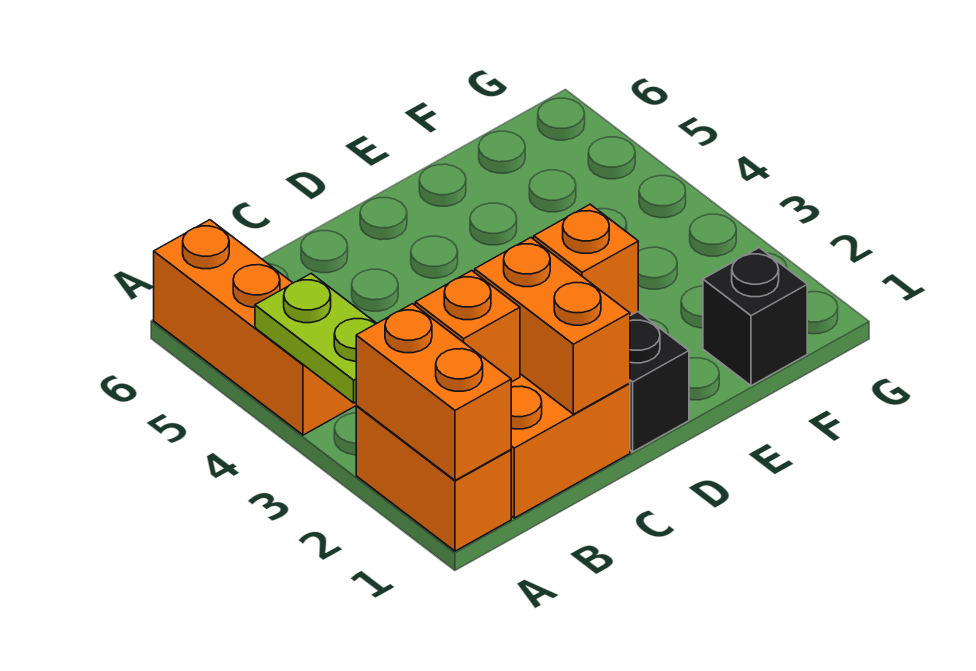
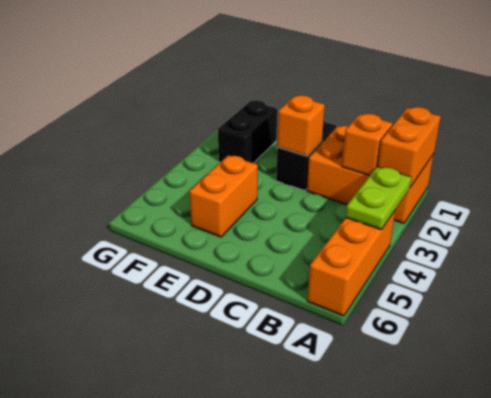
orange brick C1:C2 level 2 -> orange brick E4:E5 level 1
black brick F1 level 1 -> black brick F1:F2 level 1

